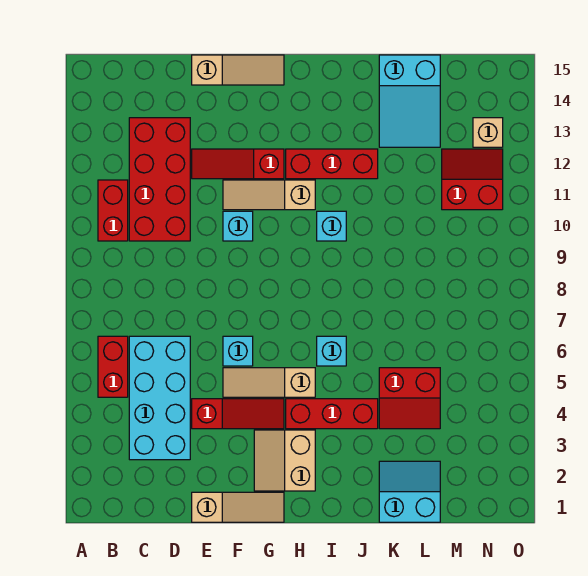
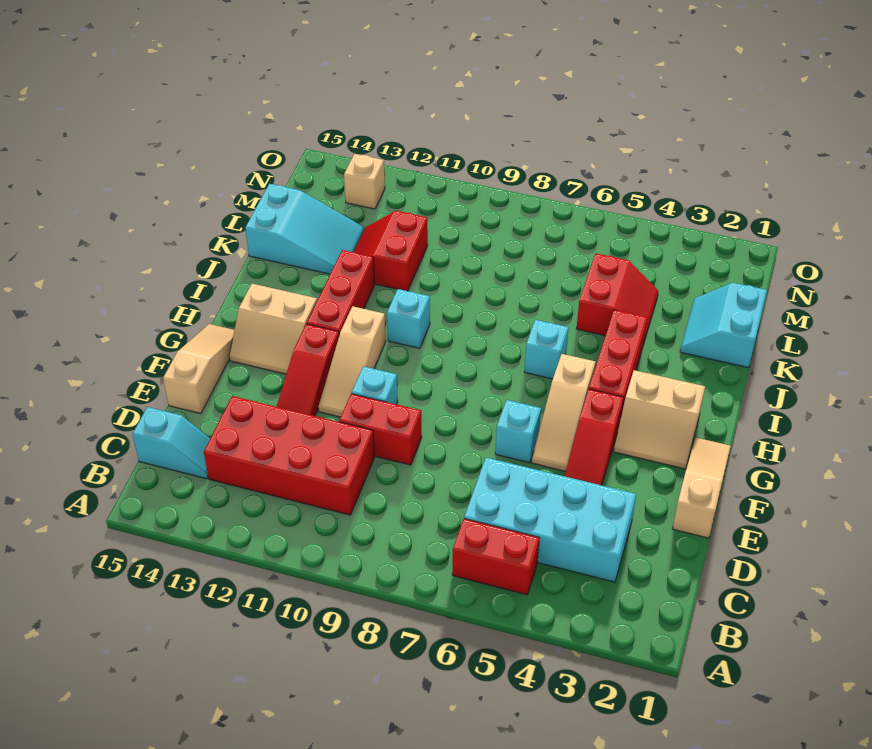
red brick B10:B11 level 1 -> red brick E9:E10 level 1
none -> cyan slope C14:C15 level 1 top 15
red slope E4:G4 level 1 top E -> red slope E4:G4 level 1 top G
none -> tan slope G13:H14 level 1 top H
red slope M11:N12 level 1 top 11 -> red slope K11:L12 level 1 top 11

